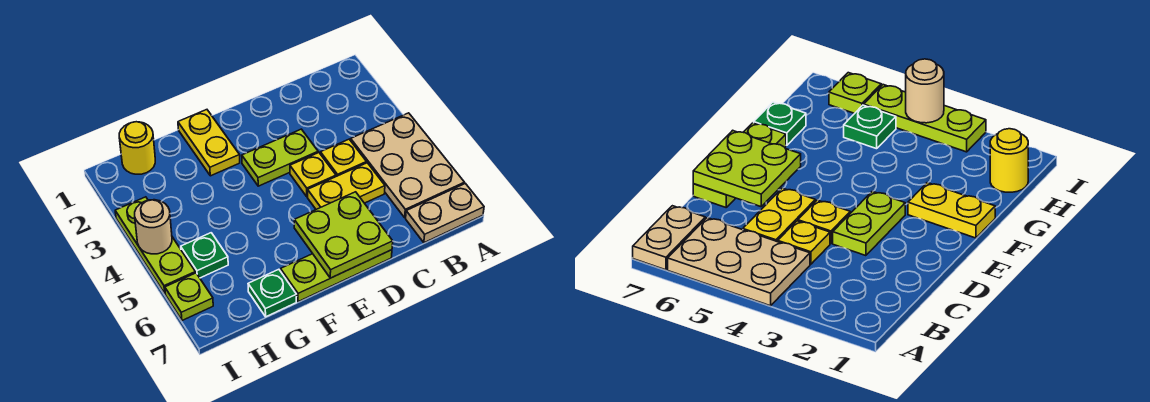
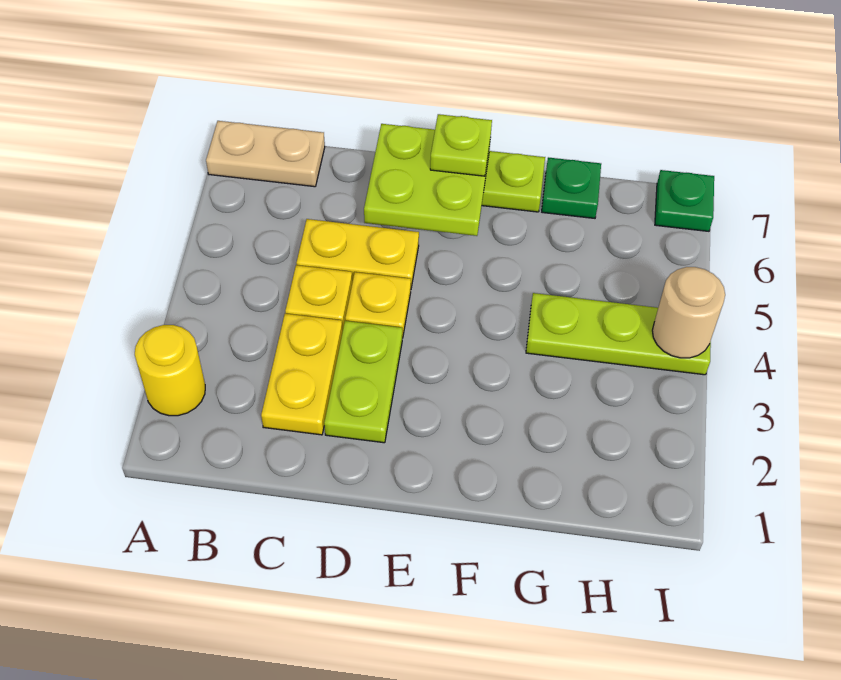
tan plate A4:B6 level 1 -> none
lime plate D3:E3 level 1 -> lime plate D2:D3 level 1
yellow plate F1:F2 level 1 -> yellow plate C2:C3 level 1
yellow round brick H1 level 1 -> yellow round brick A2 level 1
green plate H5 level 1 -> green plate I7 level 1
lime plate I3:I5 level 1 -> lime plate G4:I4 level 1
lime plate I6 level 1 -> lime plate E7 level 3

